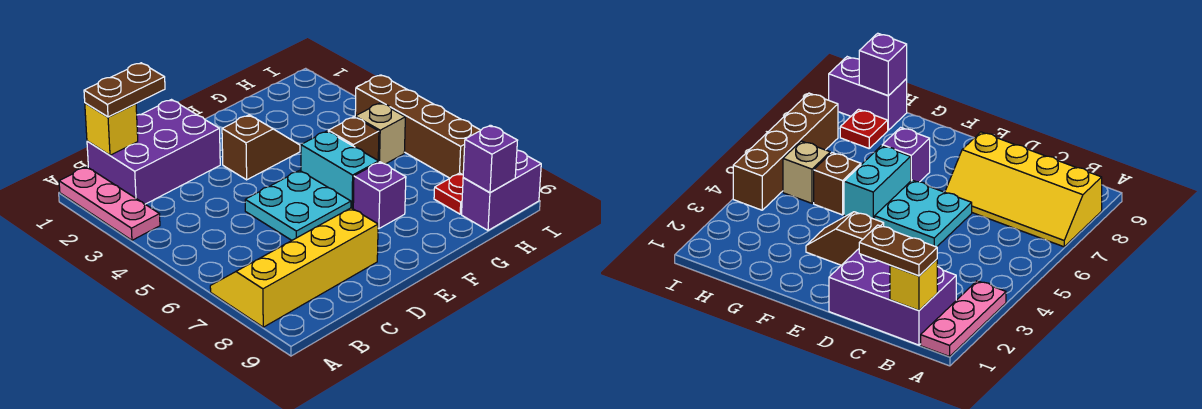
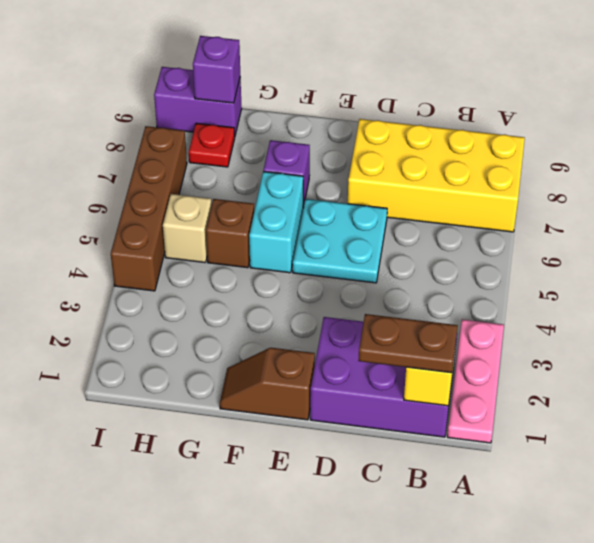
yellow slope A7:D8 level 1 top 8 -> yellow brick A7:D8 level 1
brown slope E3:F3 level 1 top E -> brown slope E1:F1 level 1 top E

